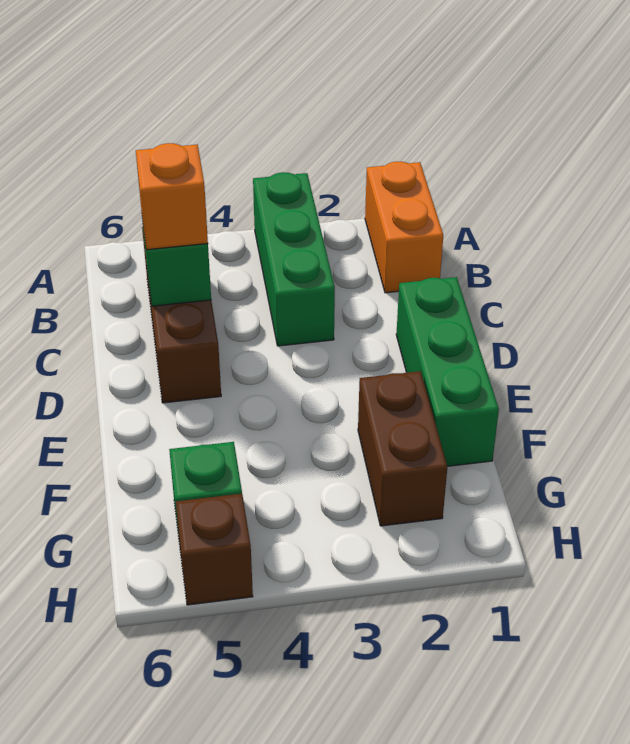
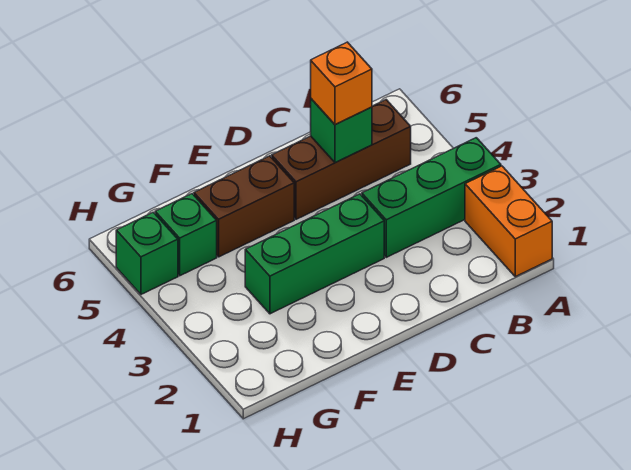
orange brick A1:B1 level 1 -> orange brick A1:A2 level 1
green brick D1:F1 level 1 -> green brick D3:F3 level 1
brown brick F2:G2 level 1 -> brown brick E5:F5 level 1
brown brick H5 level 1 -> green brick H5 level 1

